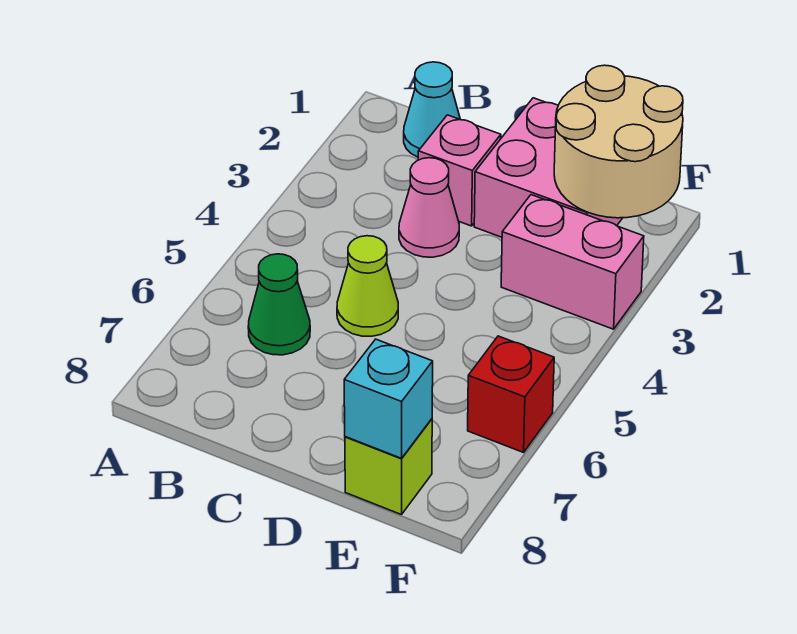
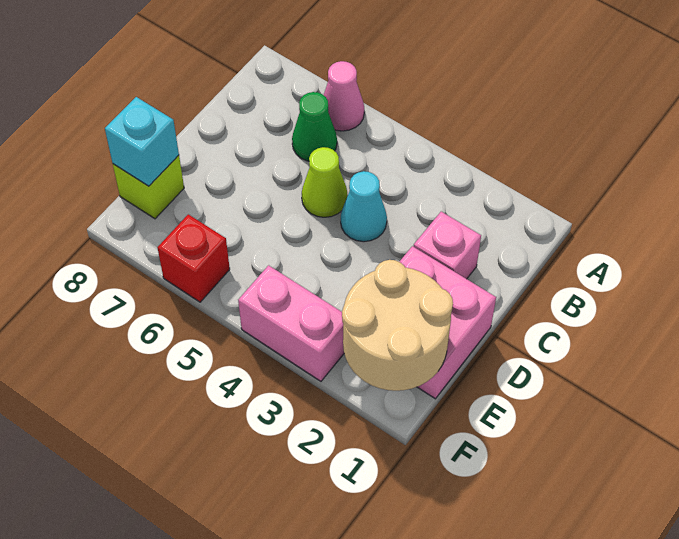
cyan cone B1 level 1 -> cyan cone C4 level 1
pink cone C3 level 1 -> pink cone A6 level 1
pink brick E3:F3 level 1 -> pink brick F3:F4 level 1

